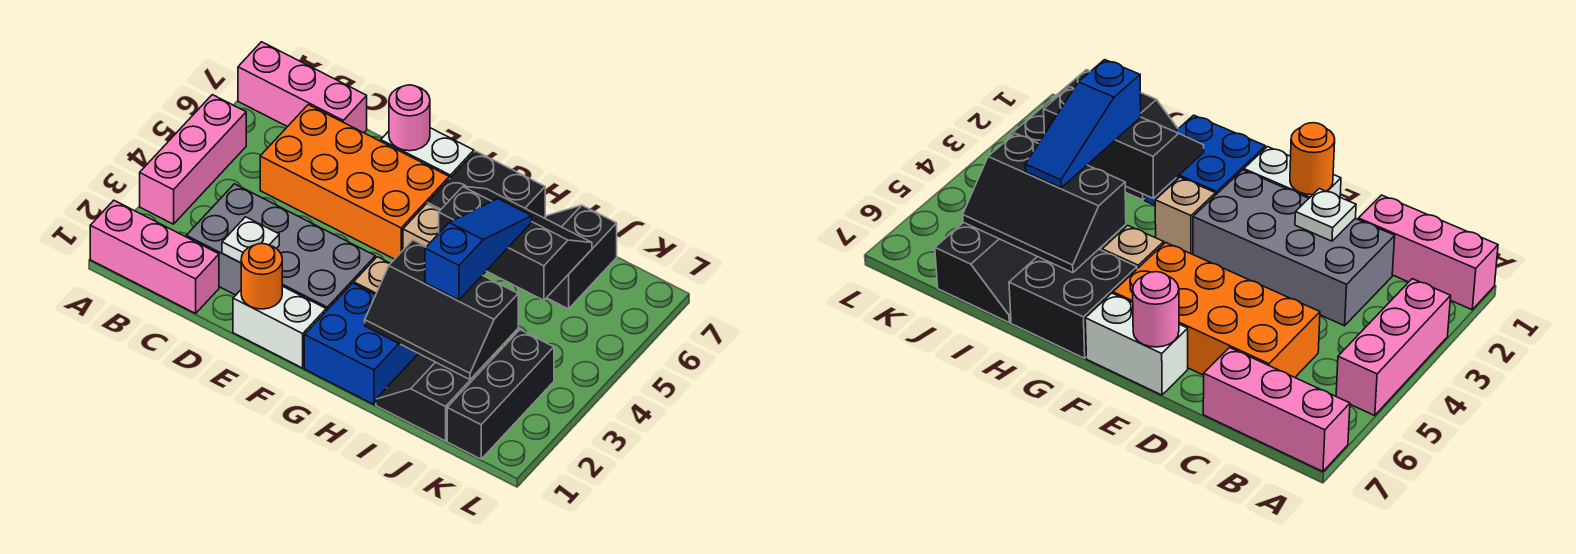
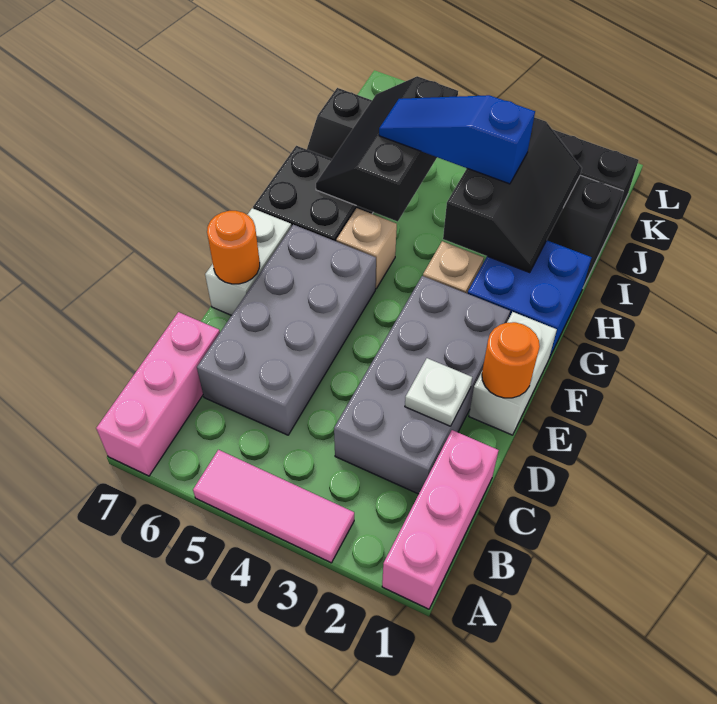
pink brick A3:A5 level 1 -> pink tile A3:A5 level 1
orange brick C5:F6 level 1 -> grey brick C5:F6 level 1
pink round brick E7 level 2 -> orange round brick E7 level 2

